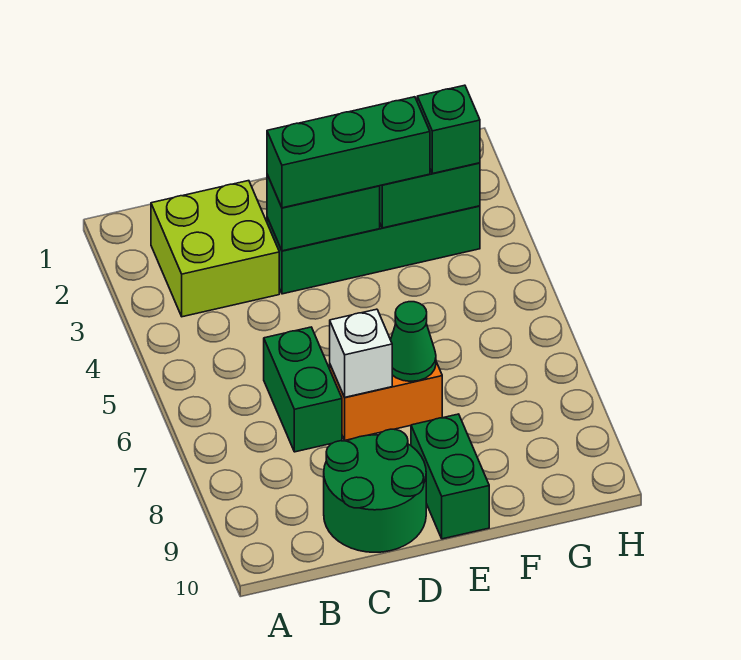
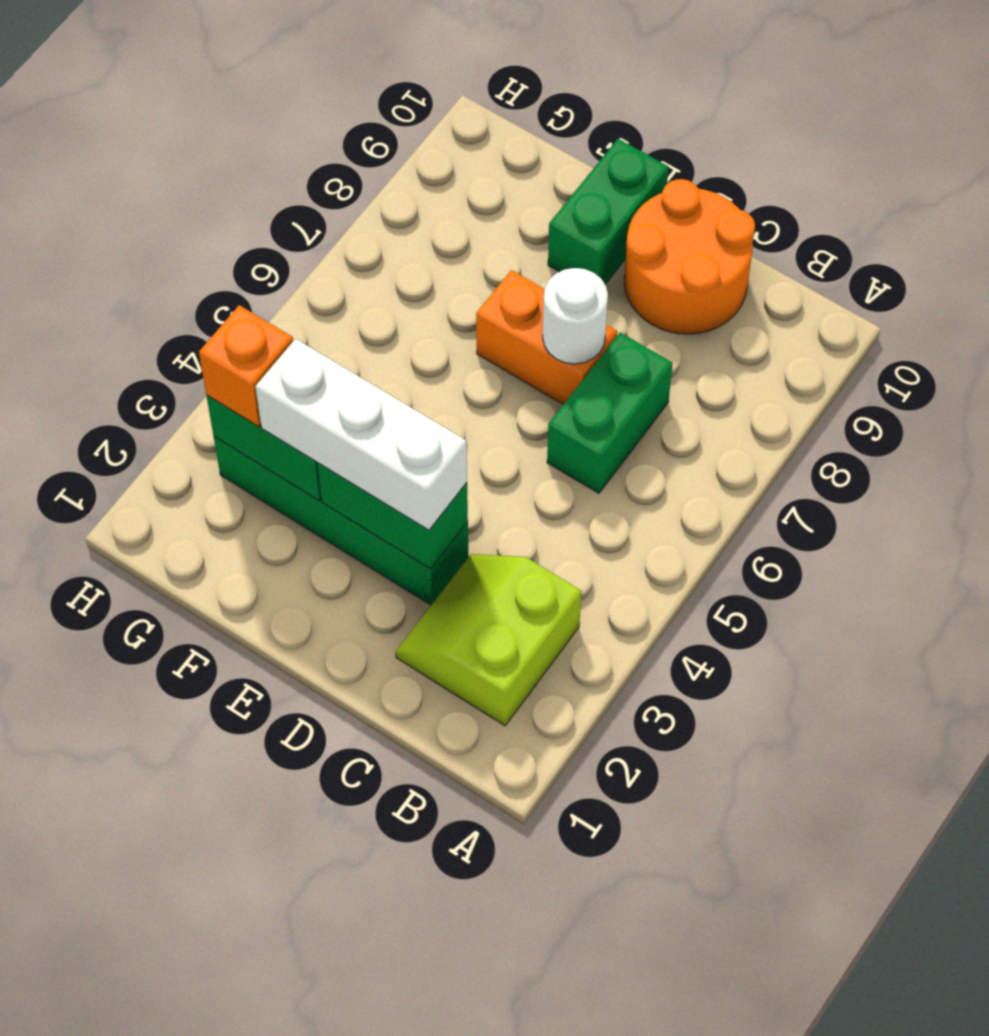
lime brick B2:C3 level 1 -> lime slope B2:C3 level 1 top B
green round brick C9:D10 level 1 -> orange round brick C9:D10 level 1
green brick D3:F3 level 3 -> white brick D3:F3 level 3
white brick D7 level 2 -> white round brick D7 level 2
green cone E7 level 2 -> none
green brick G3 level 3 -> orange brick G3 level 3

